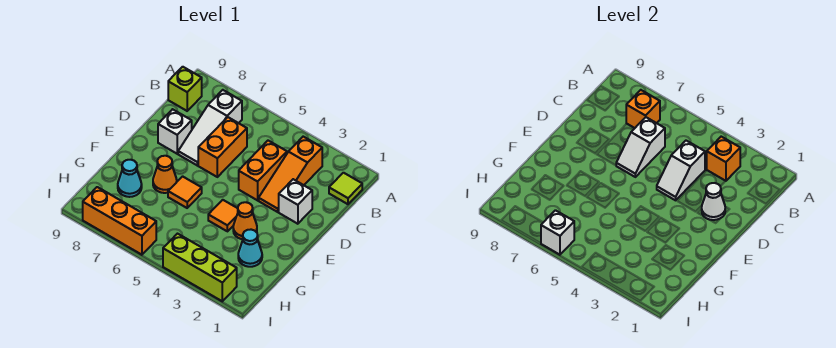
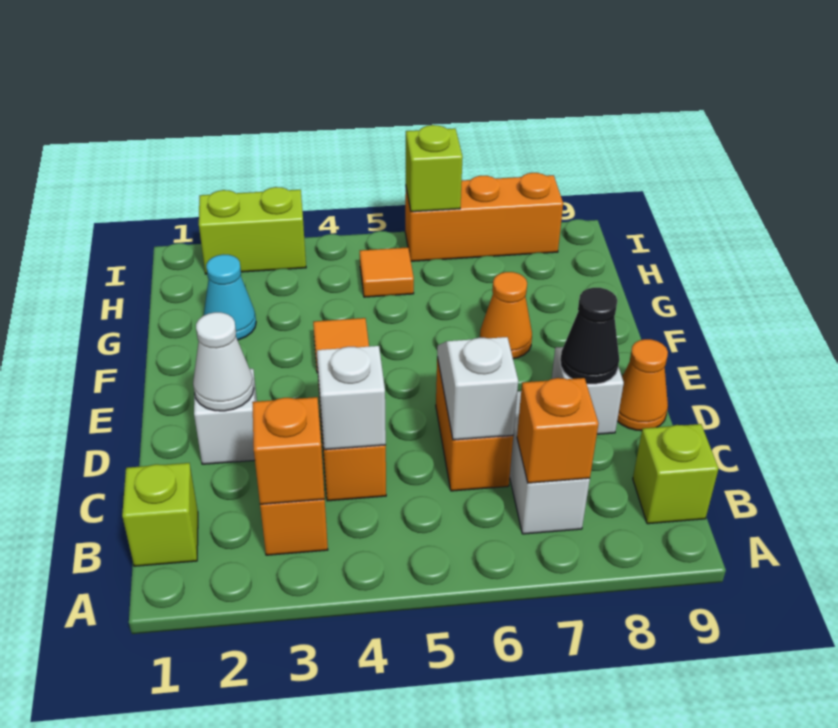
lime tile B1 level 1 -> lime brick B1 level 1
none -> black cone D8 level 2
orange cone F3 level 1 -> orange cone D9 level 1
orange tile F6 level 1 -> orange tile H5 level 1
cyan cone G8 level 1 -> none
lime brick I2:I4 level 1 -> lime brick I2:I3 level 1
white brick I6 level 2 -> lime brick I6 level 2

